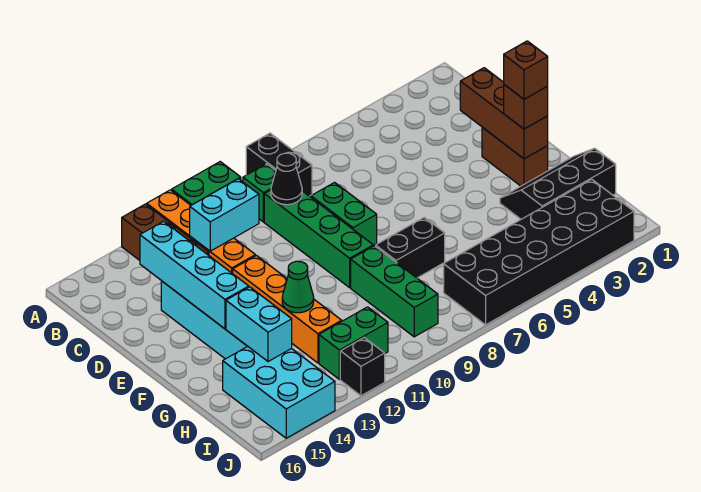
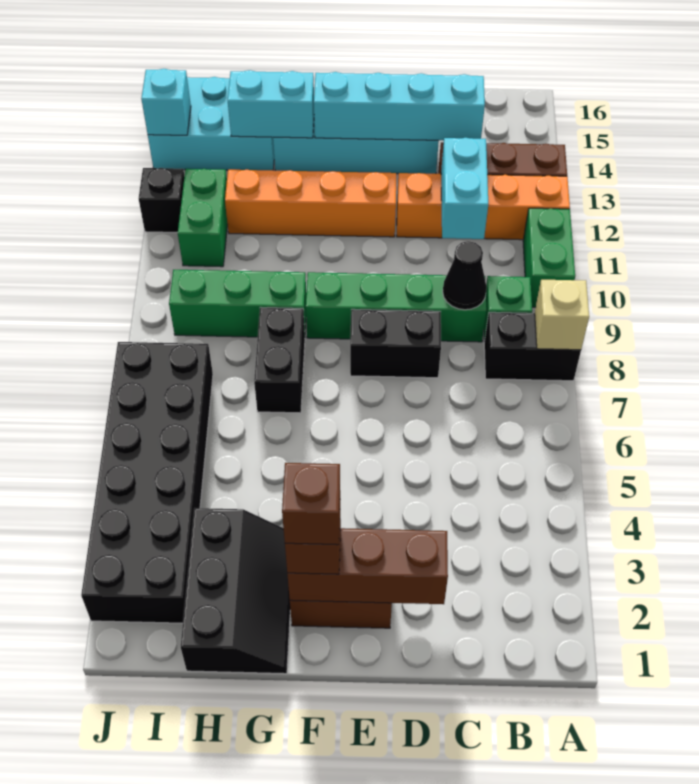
none -> tan brick A8 level 2
green brick D8:E8 level 1 -> black brick D8:E8 level 1
green cone G12 level 2 -> none
none -> cyan brick J14 level 2

